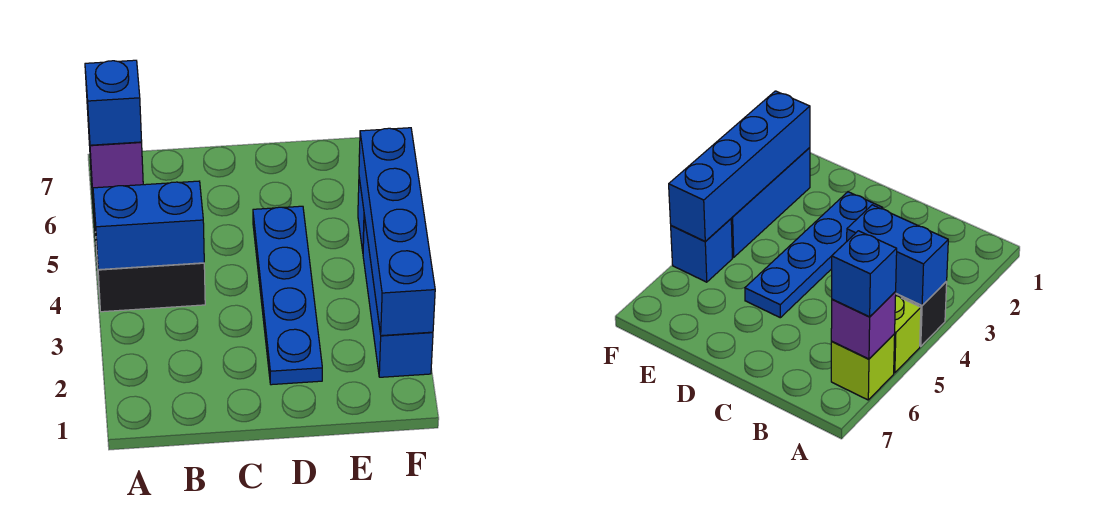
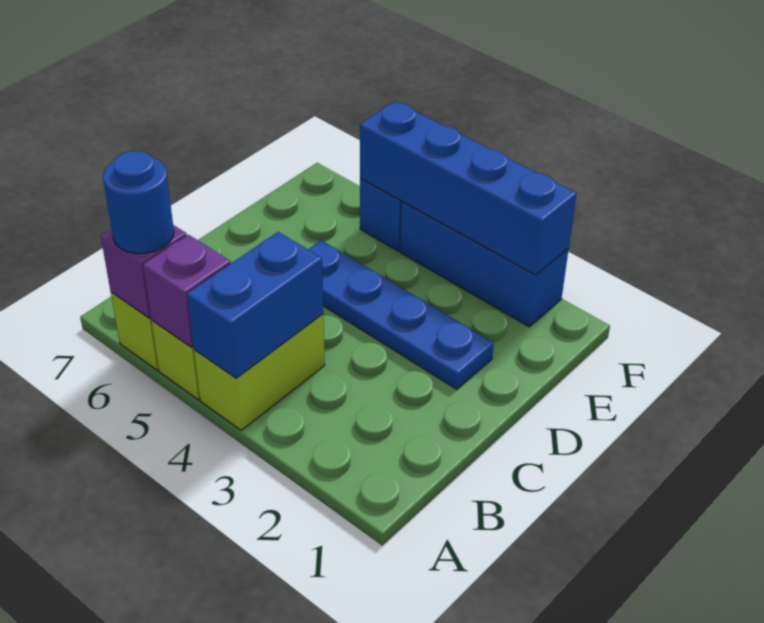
black brick A4:B4 level 1 -> lime brick A4:B4 level 1
none -> purple brick A5 level 2
blue brick A6 level 3 -> blue round brick A6 level 3

